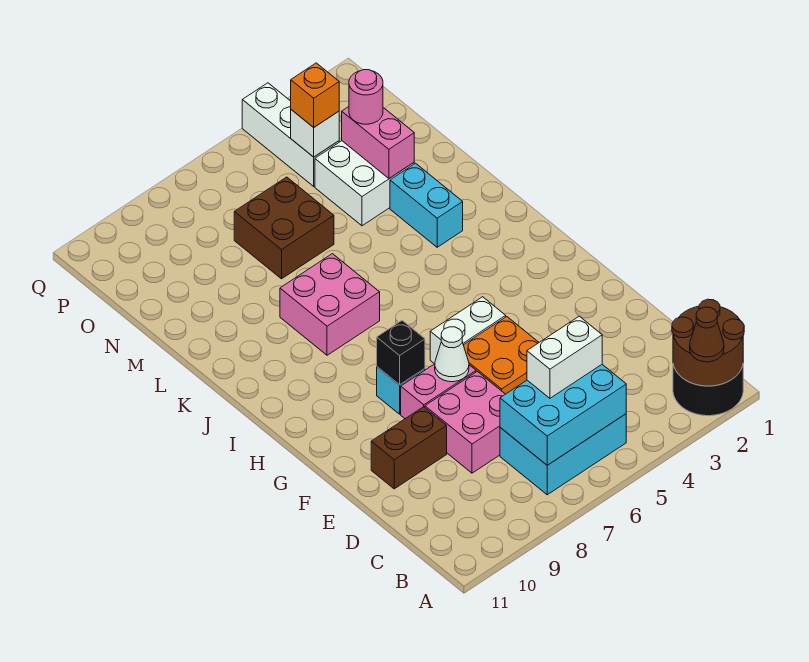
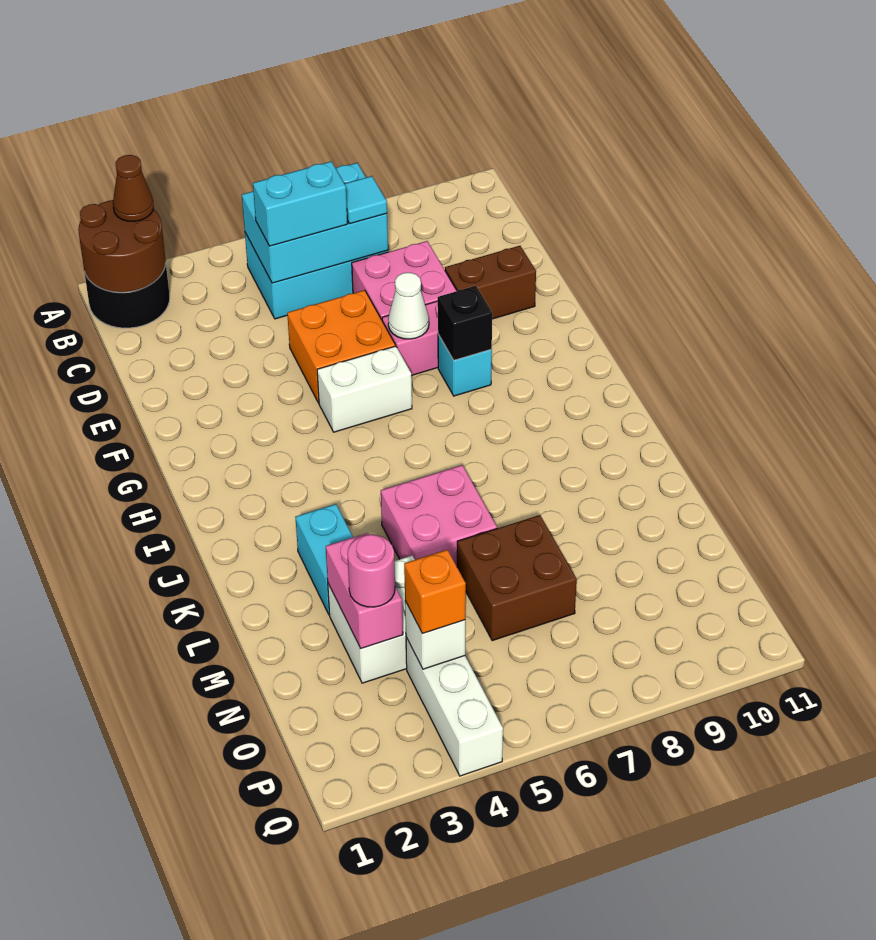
white brick C5:C6 level 3 -> cyan brick C5:C6 level 3
none -> cyan tile C7 level 3
pink brick J7:K8 level 1 -> pink brick K5:L6 level 1

